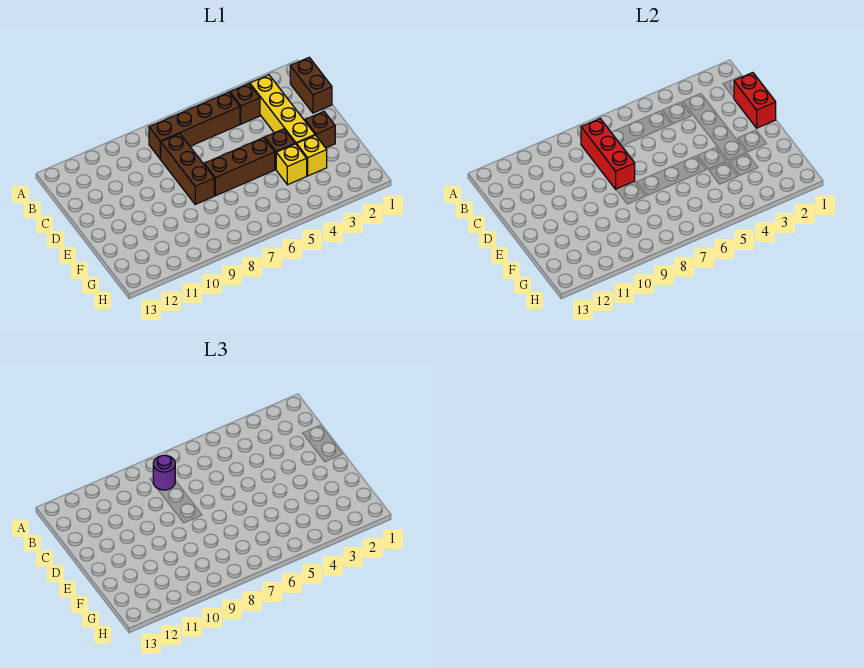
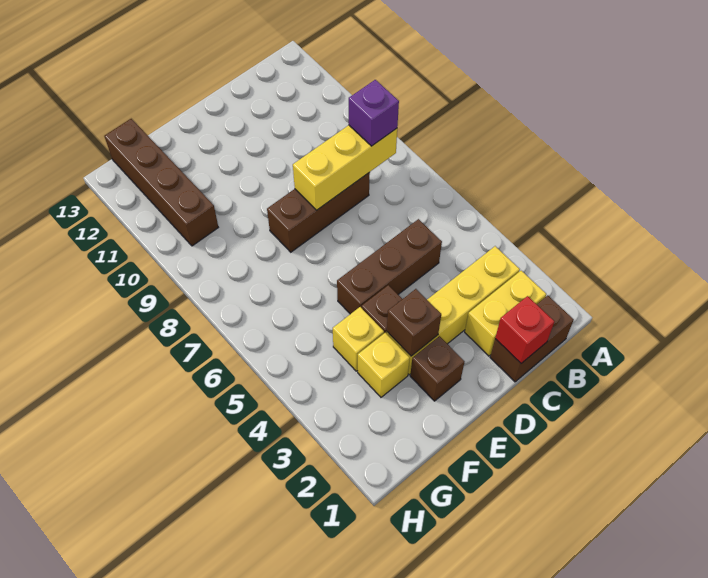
none -> yellow brick B2:C2 level 1
brown brick B4 level 1 -> brown brick E3 level 2
brown brick B5:B8 level 1 -> brown brick G10:G13 level 1
red brick B8:D8 level 2 -> yellow brick B8:D8 level 2
purple round brick B8 level 3 -> purple brick B8 level 3
red brick C1:D1 level 2 -> red brick C1 level 2
brown brick E5:E7 level 1 -> brown brick C5:E5 level 1

